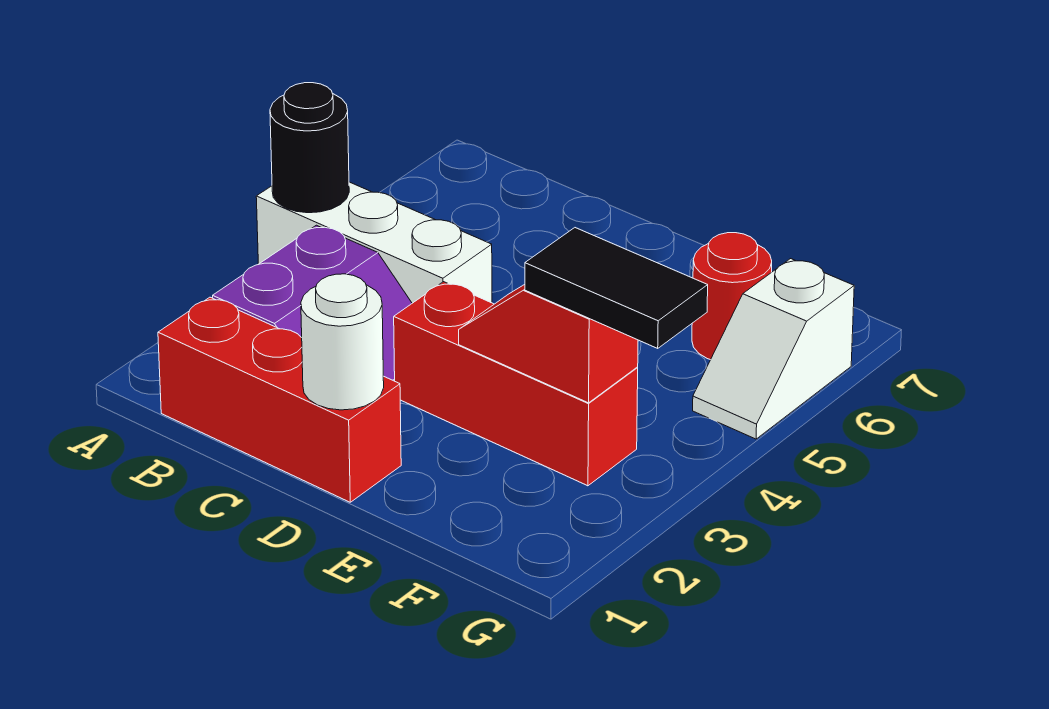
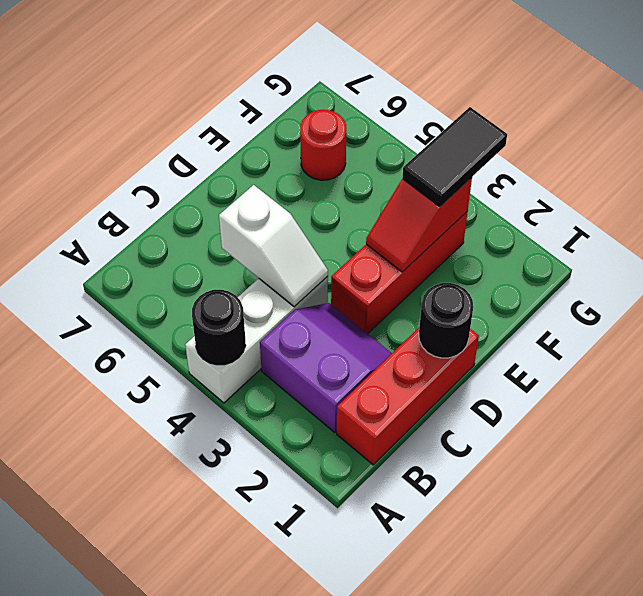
white round brick D1 level 2 -> black round brick D1 level 2
white slope G5:G6 level 1 top 6 -> white slope C4:C5 level 2 top 5

